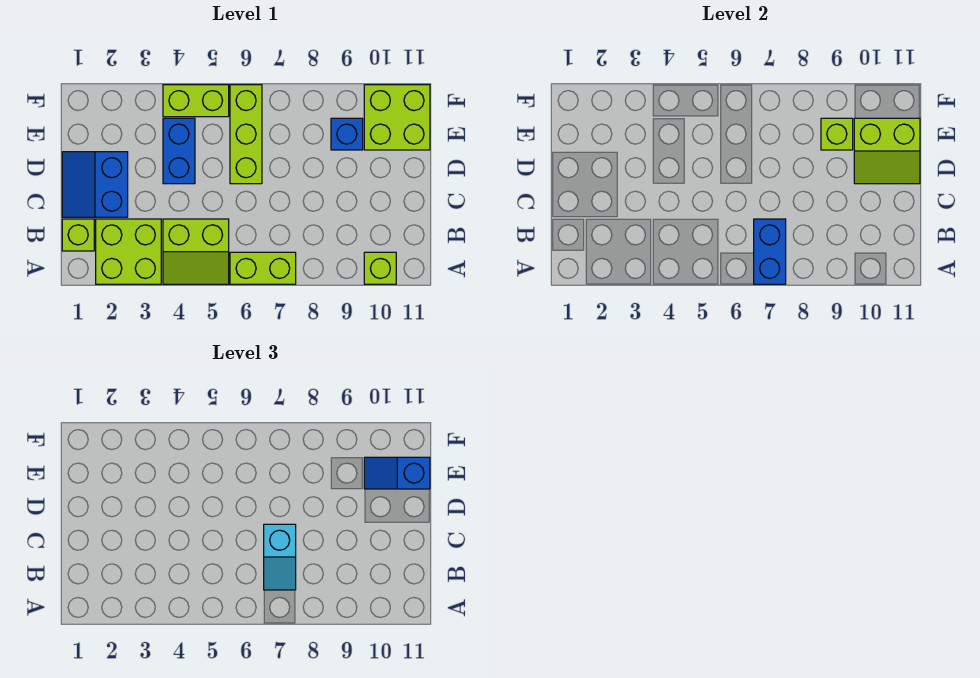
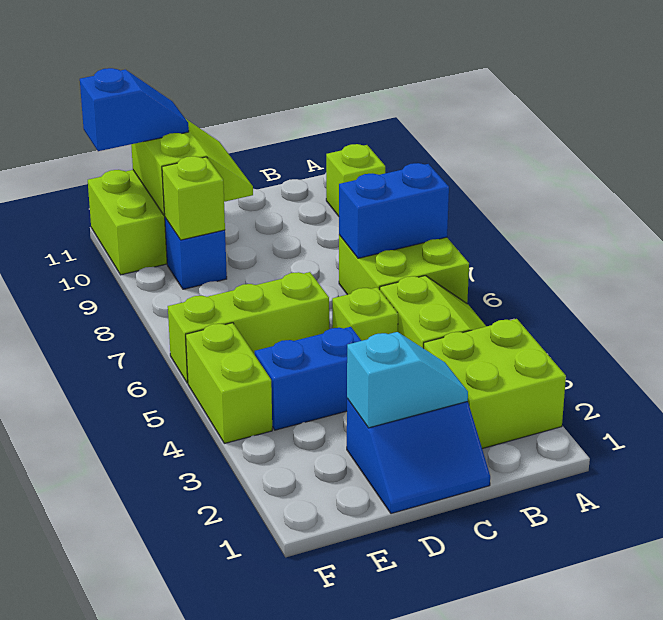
lime brick A6:A7 level 1 -> lime brick A6:B7 level 1
lime brick B1 level 1 -> lime brick C5 level 1
cyan slope B7:C7 level 3 top C -> cyan slope C2:D2 level 2 top D
blue slope E10:E11 level 3 top 11 -> blue slope E11:F11 level 3 top F

